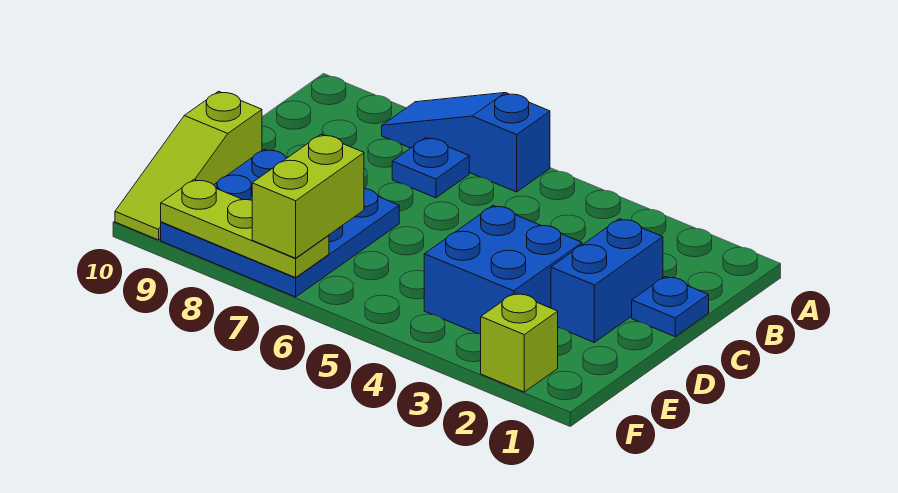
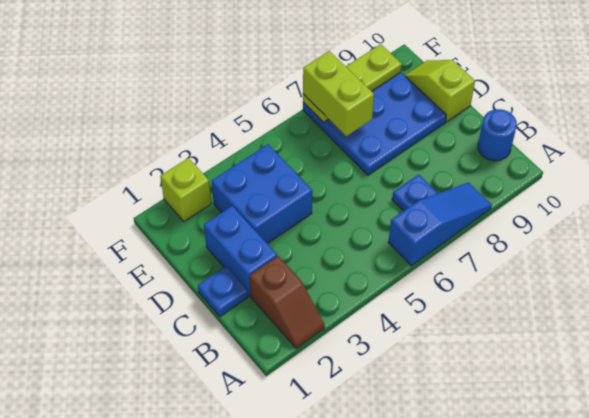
none -> brown slope A2:B2 level 1 top B
none -> blue round brick B10 level 1
lime slope D10:F10 level 1 top D -> lime slope D10:E10 level 1 top D

